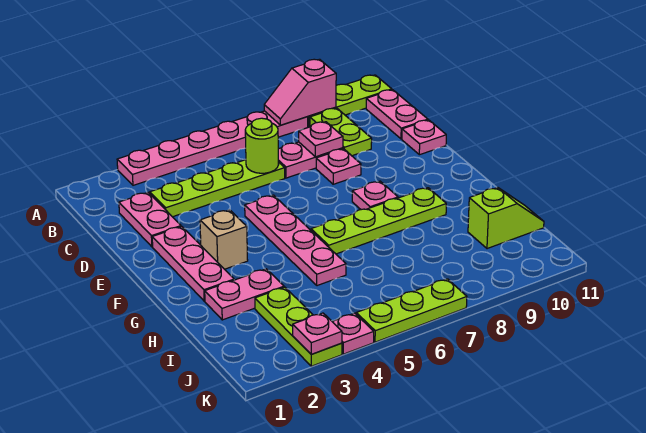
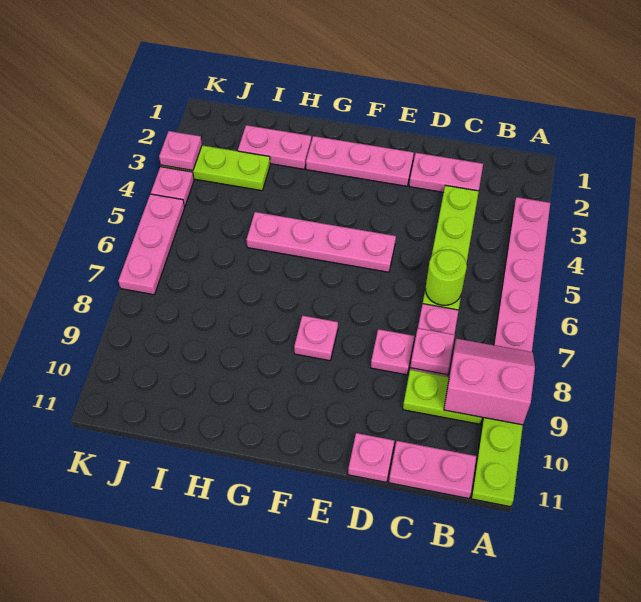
pink slope A8:A9 level 2 top 9 -> pink slope A8:B9 level 2 top 9
tan brick F3 level 1 -> none
lime plate G6:G9 level 1 -> none
pink plate H2:H3 level 1 -> pink plate H2:I2 level 1
lime slope I10:I11 level 1 top 10 -> none
lime plate K5:K7 level 1 -> pink plate K5:K7 level 1

